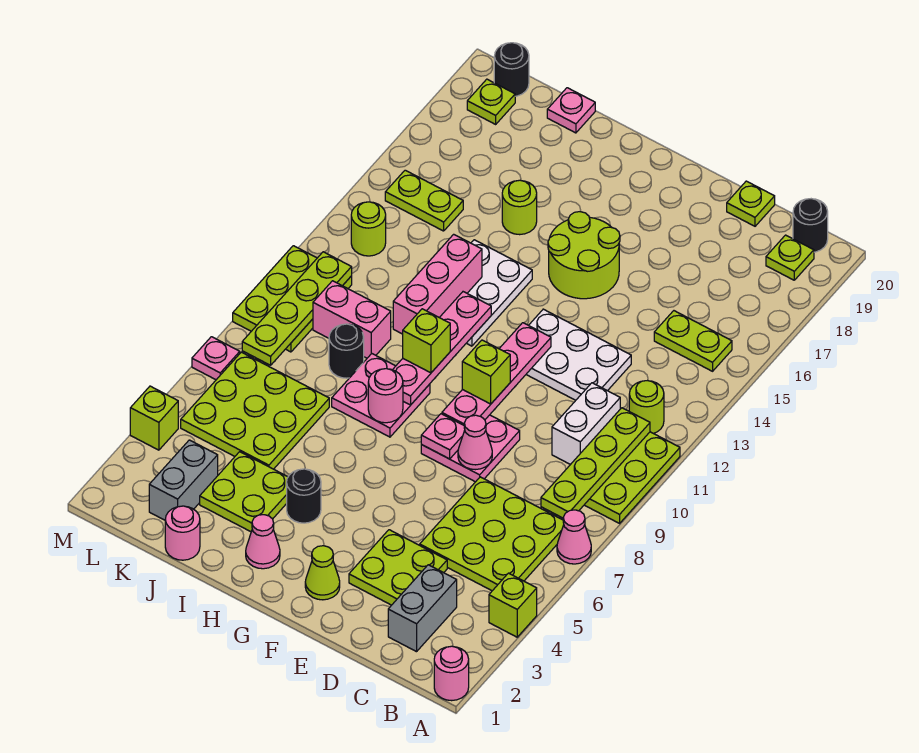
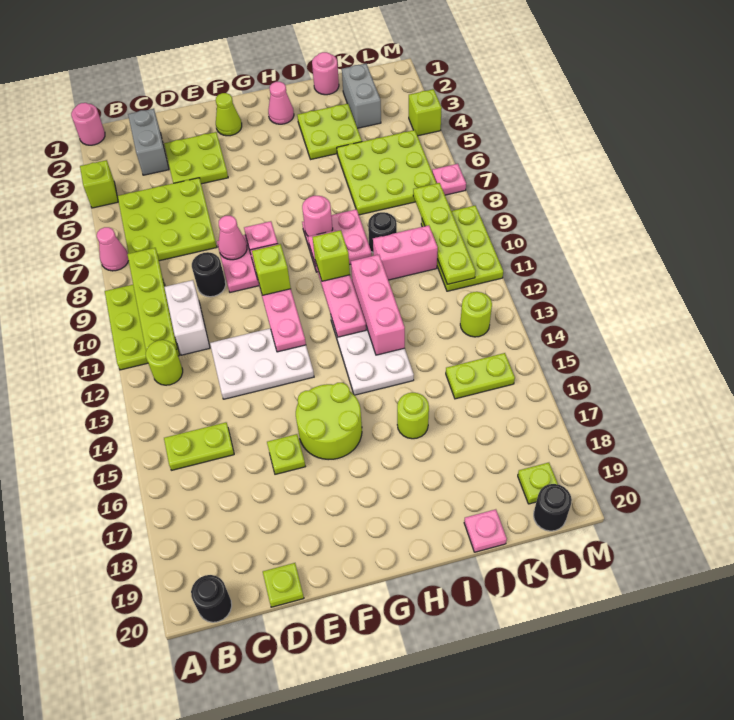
lime plate B19 level 1 -> lime plate E16 level 1
black round brick H4 level 1 -> black round brick D9 level 1

